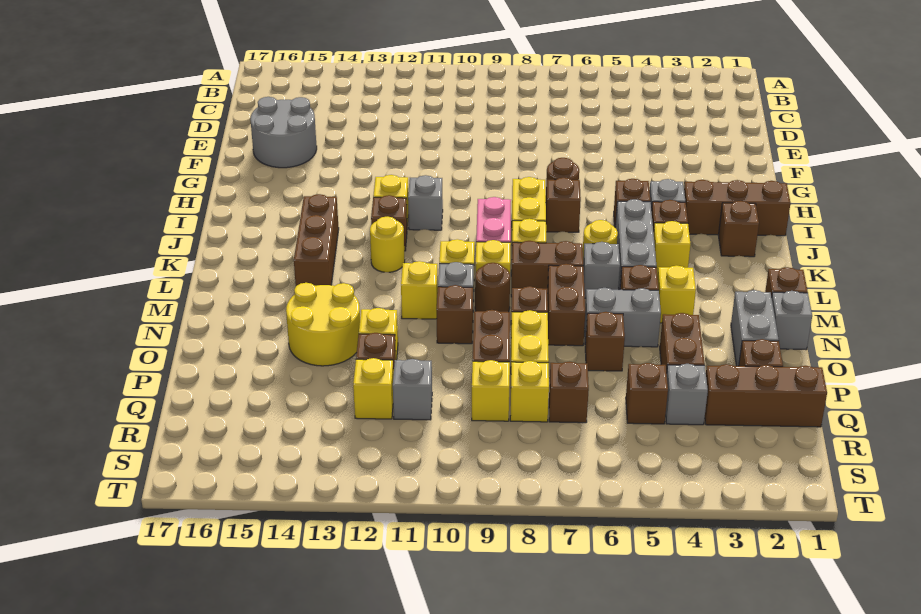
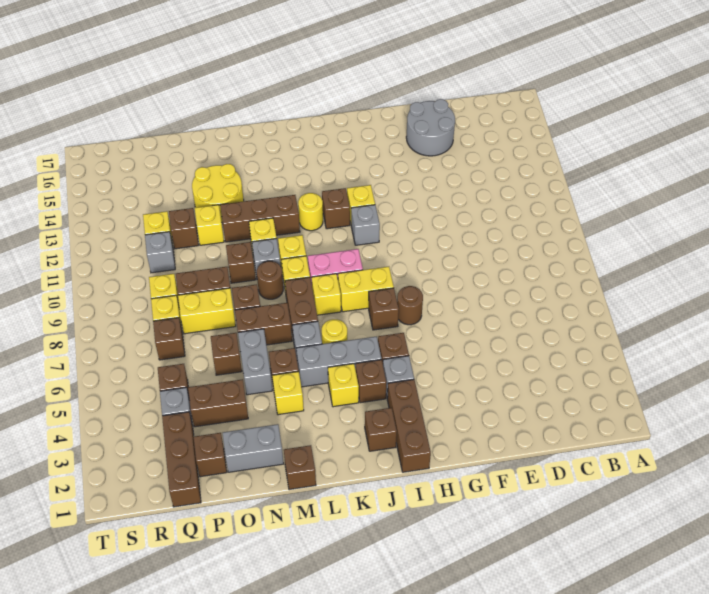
brown brick J14:L14 level 1 -> brown brick L12:N12 level 1
grey brick N1 level 1 -> none

